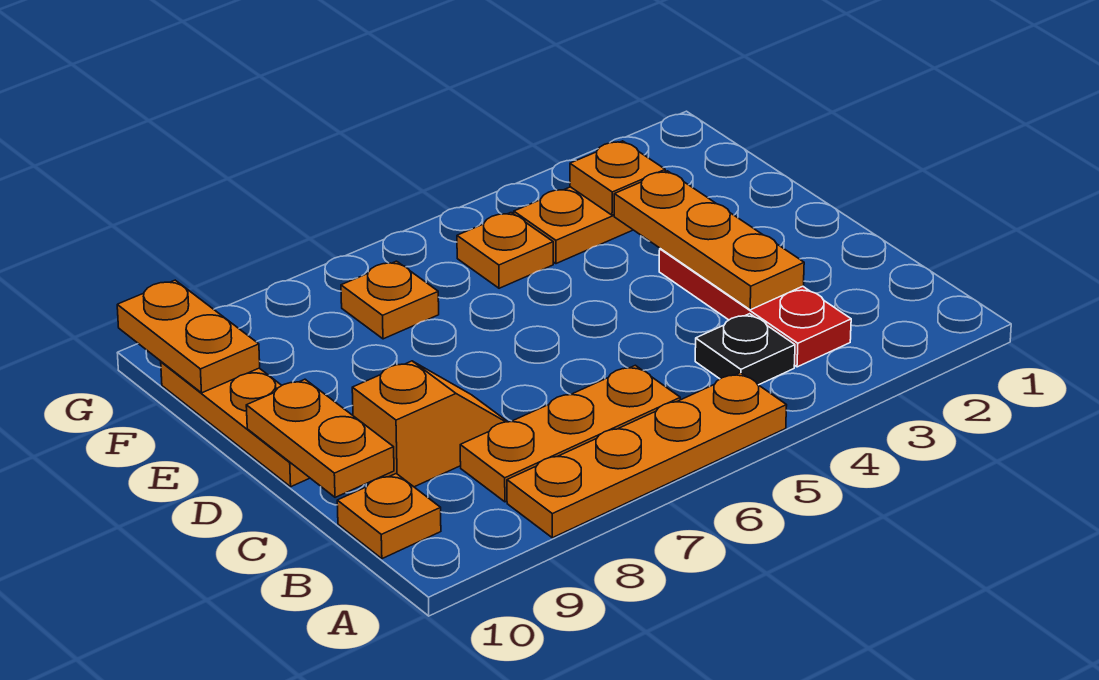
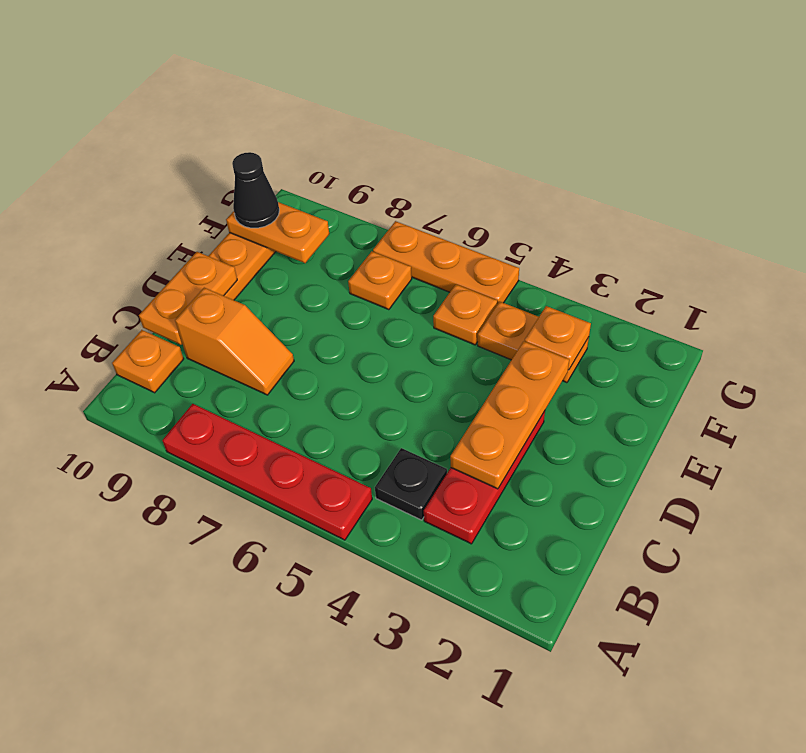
orange plate A5:A8 level 1 -> red plate A5:A8 level 1
orange plate B6:B8 level 1 -> orange plate G5:G7 level 1
orange plate F10:G10 level 2 -> orange plate F9:F10 level 2
none -> black cone F10 level 3

